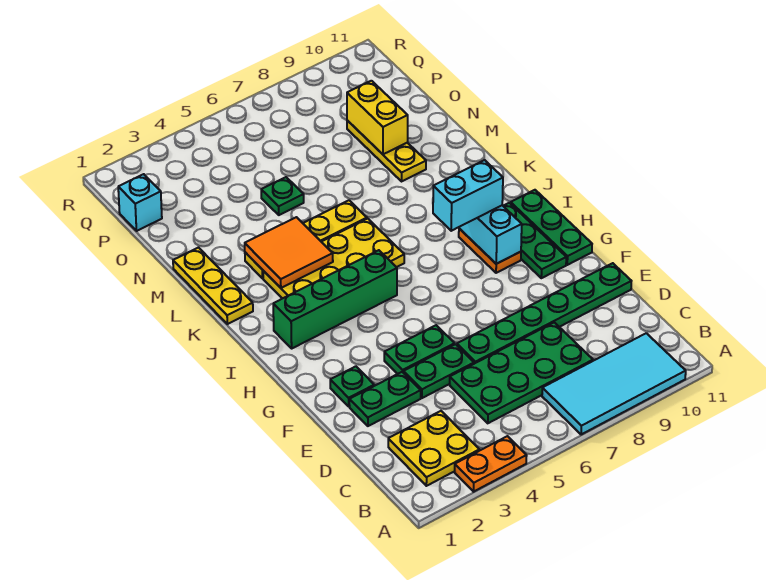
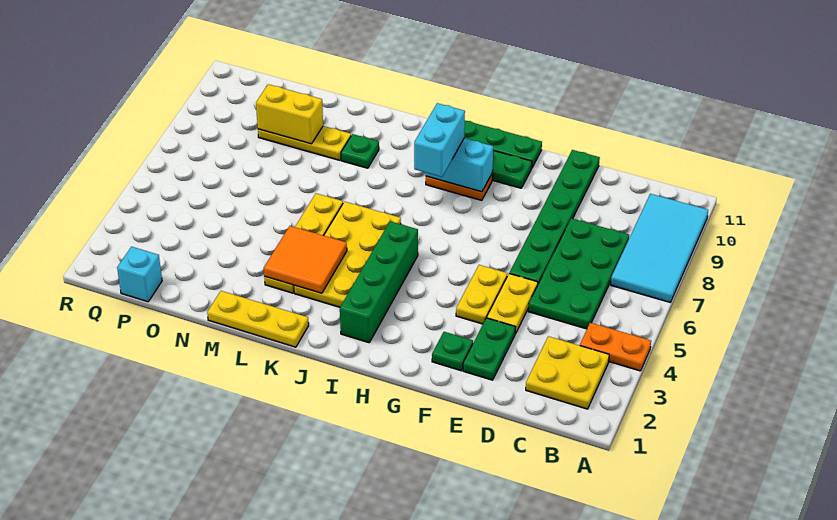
orange plate A3:A4 level 1 -> orange plate A4:B4 level 1
green plate E4:E5 level 1 -> yellow plate E4:E5 level 1
green plate F4:F5 level 1 -> yellow plate F4:F5 level 1
green plate N5 level 1 -> green plate L9 level 1

